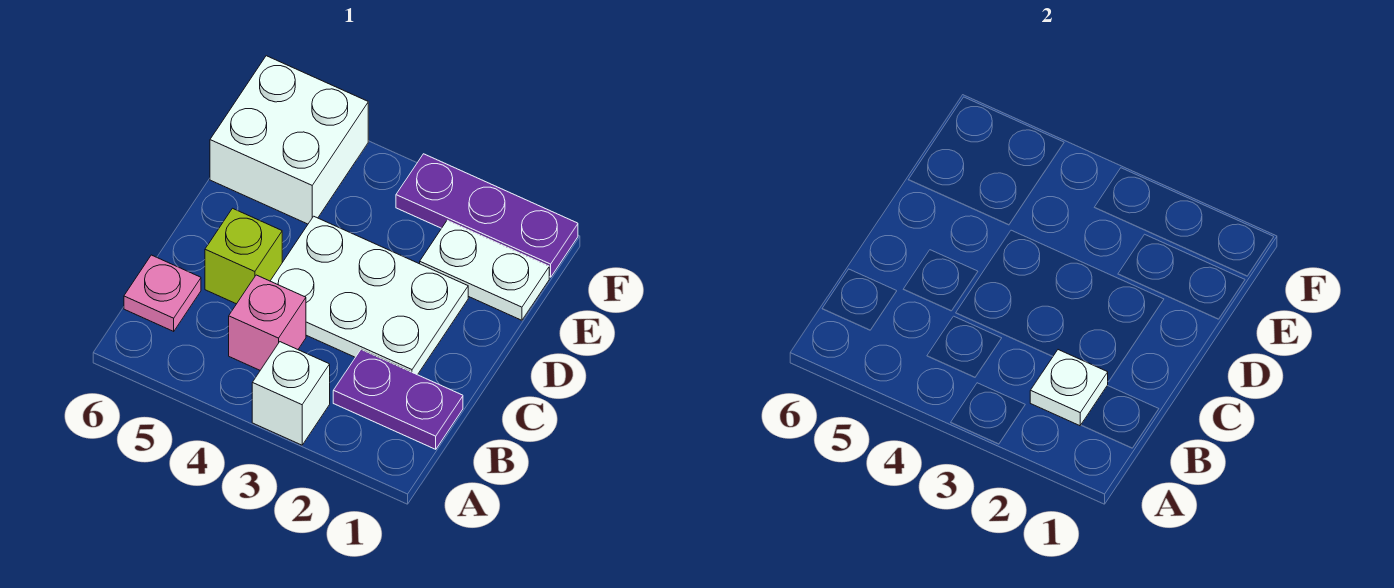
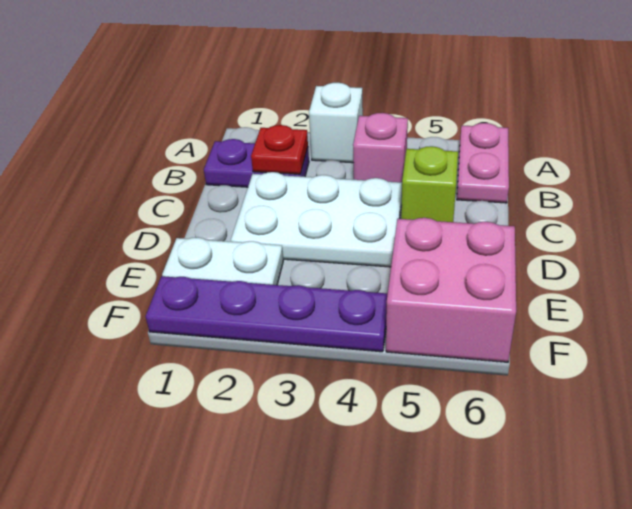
white plate B2 level 2 -> red plate B2 level 2
pink plate B6 level 1 -> pink plate A6:B6 level 1
white brick E5:F6 level 1 -> pink brick E5:F6 level 1
purple plate F1:F3 level 1 -> purple plate F1:F4 level 1

